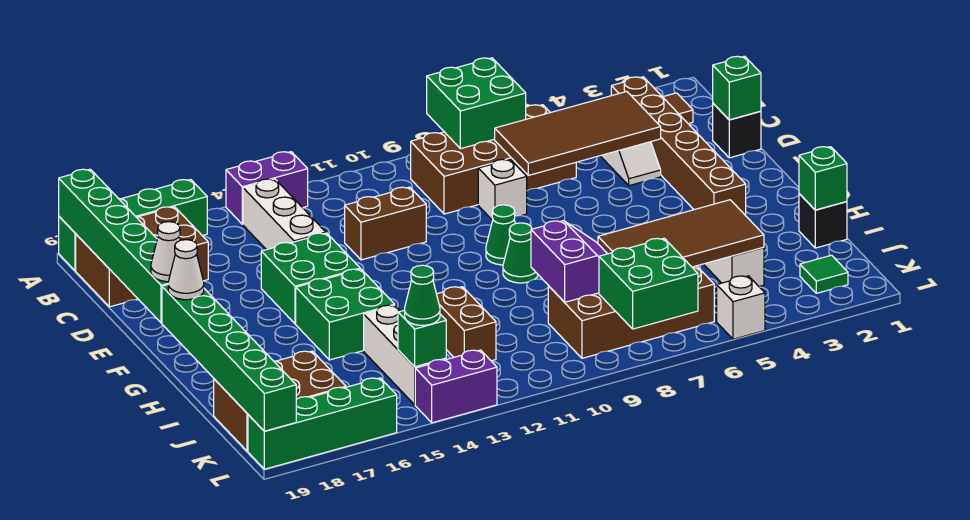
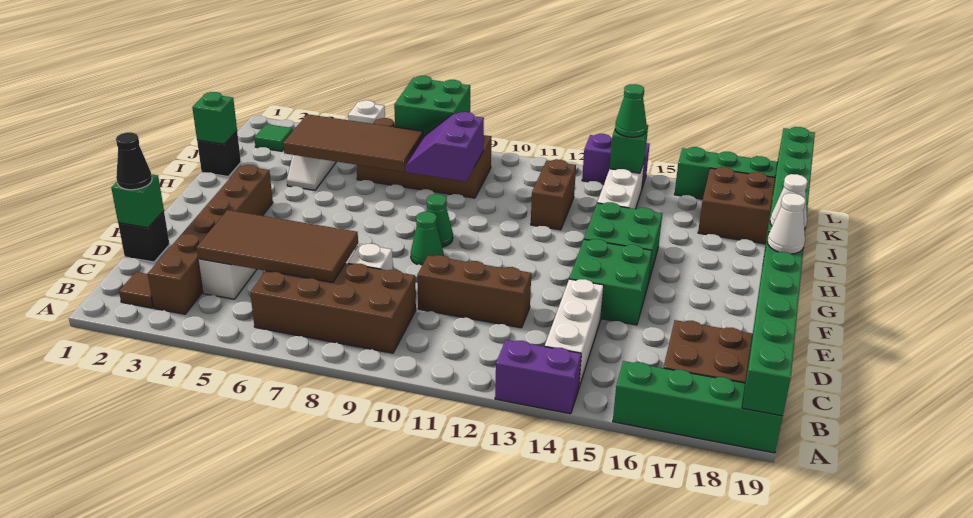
green brick A7:B8 level 2 -> none
none -> black cone D1 level 3
brown brick D11:D12 level 1 -> brown brick D10:D12 level 1

